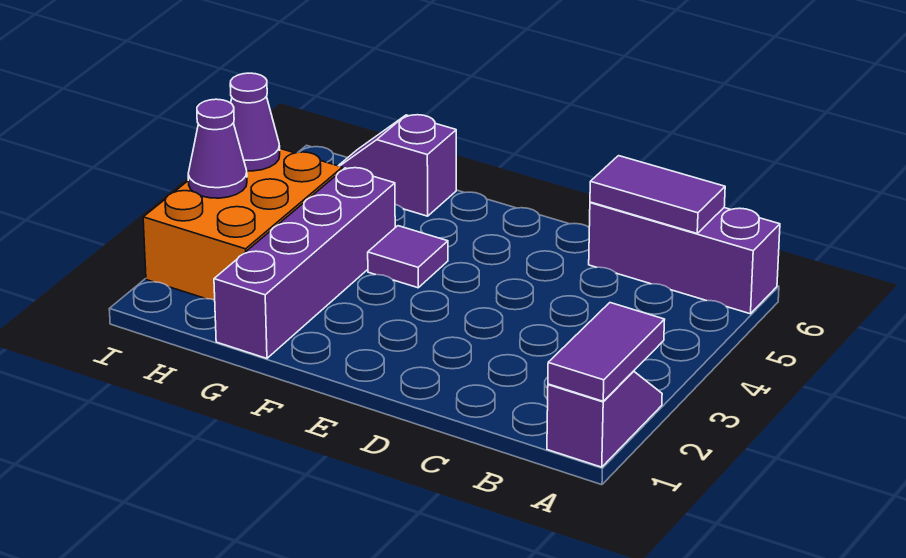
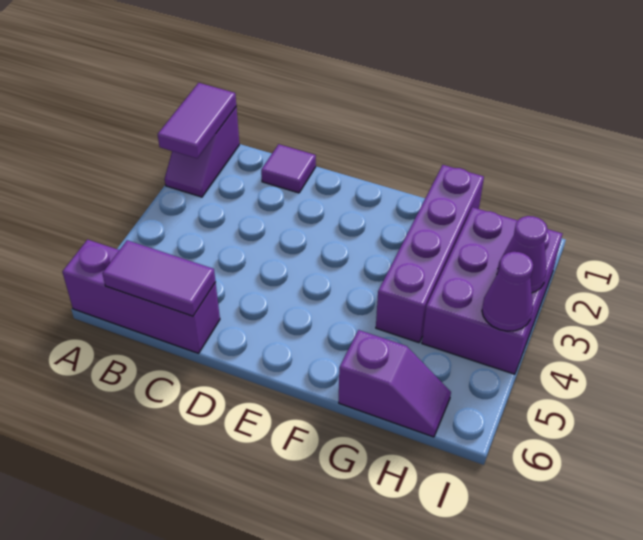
purple tile F4 level 1 -> purple tile C1 level 1
orange brick H2:I4 level 1 -> purple brick H2:I4 level 1

